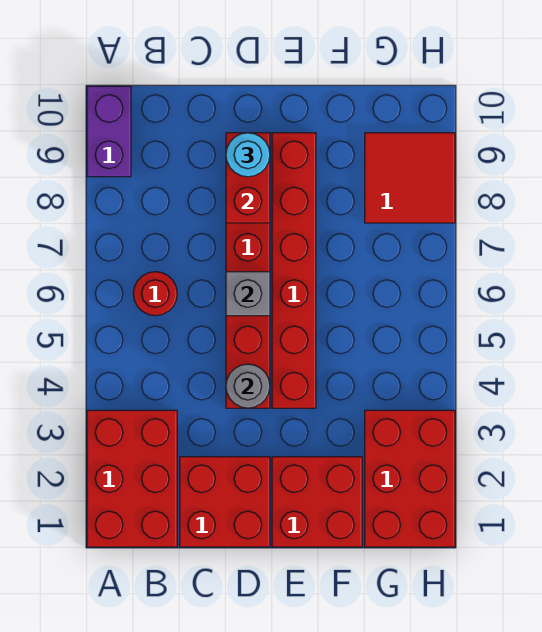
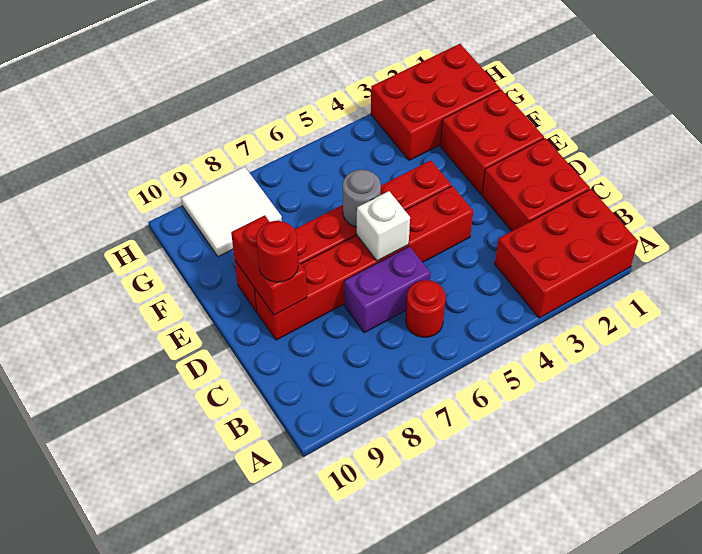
purple brick A9:A10 level 1 -> purple brick C6:C7 level 1
grey round brick D4 level 2 -> grey round brick E6 level 2
grey brick D6 level 2 -> white brick D6 level 2
red brick D8:D9 level 2 -> red brick D9:E9 level 2
cyan round brick D9 level 3 -> red round brick D9 level 3
red tile G8:H9 level 1 -> white tile G8:H9 level 1

